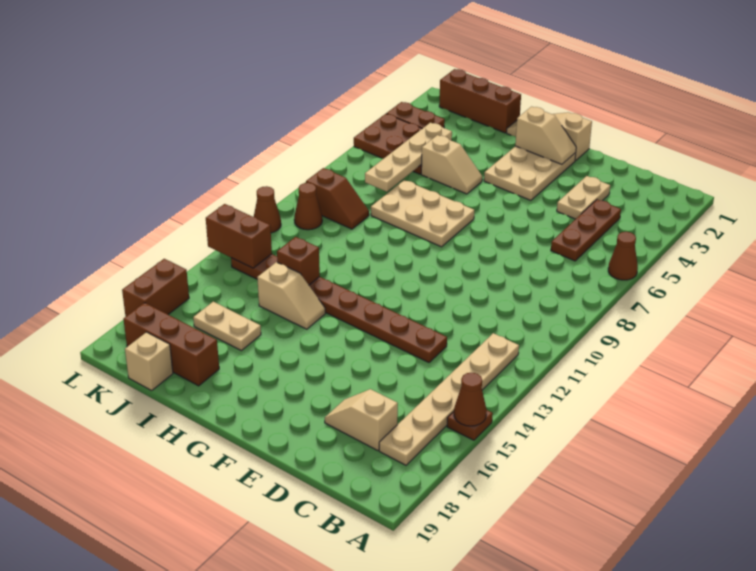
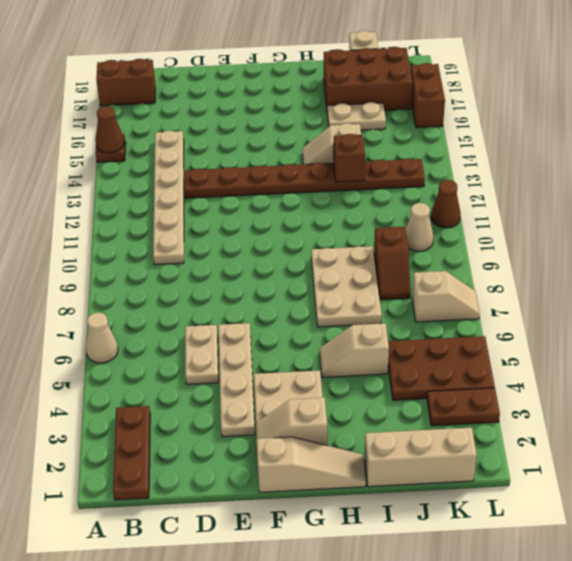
brown cone A6 level 1 -> tan cone A6 level 1
tan plate B12:B17 level 1 -> tan plate C10:C15 level 1
brown plate C4:C6 level 1 -> brown plate B1:B3 level 1
tan slope C17:D17 level 1 top C -> tan slope K7:L7 level 1 top K
tan plate D3:D4 level 1 -> tan plate D5:D6 level 1
tan plate G7:I8 level 1 -> tan plate H7:I9 level 1
brown brick I1:K1 level 1 -> tan brick I1:K1 level 1
brown brick I18:K18 level 1 -> brown brick I17:K18 level 1
tan plate J4:J7 level 2 -> tan plate E3:E6 level 1
brown slope J9:K9 level 1 top K -> brown slope J8:J9 level 1 top 9
brown cone K10 level 1 -> tan cone K10 level 1
brown brick K13:L13 level 2 -> brown brick A18:B18 level 1

